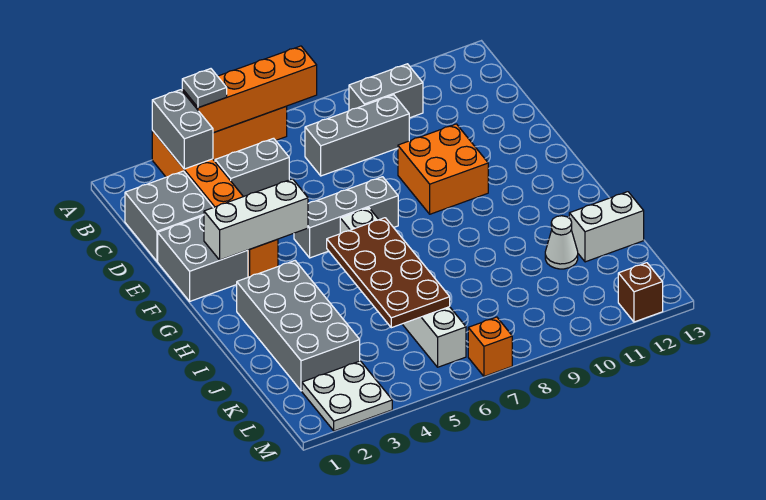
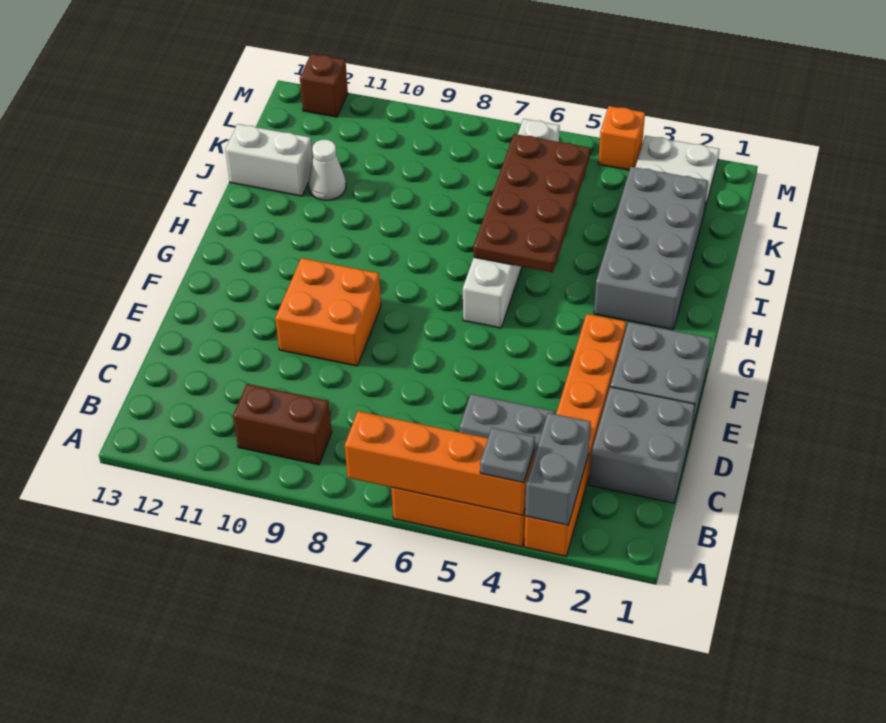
grey brick B9:B10 level 1 -> brown brick B9:B10 level 1
grey brick C7:C9 level 1 -> none
white brick F2:F4 level 2 -> none
grey brick F5:F7 level 1 -> none
orange brick M7 level 1 -> orange brick M4 level 1

